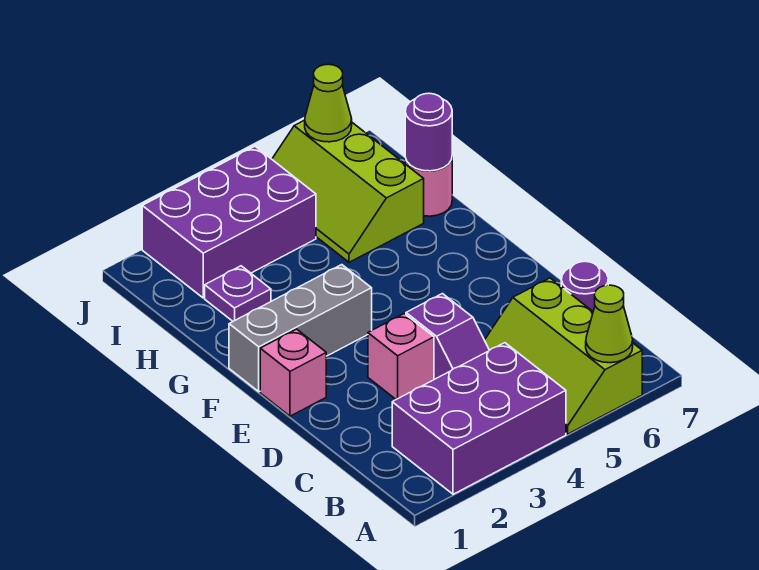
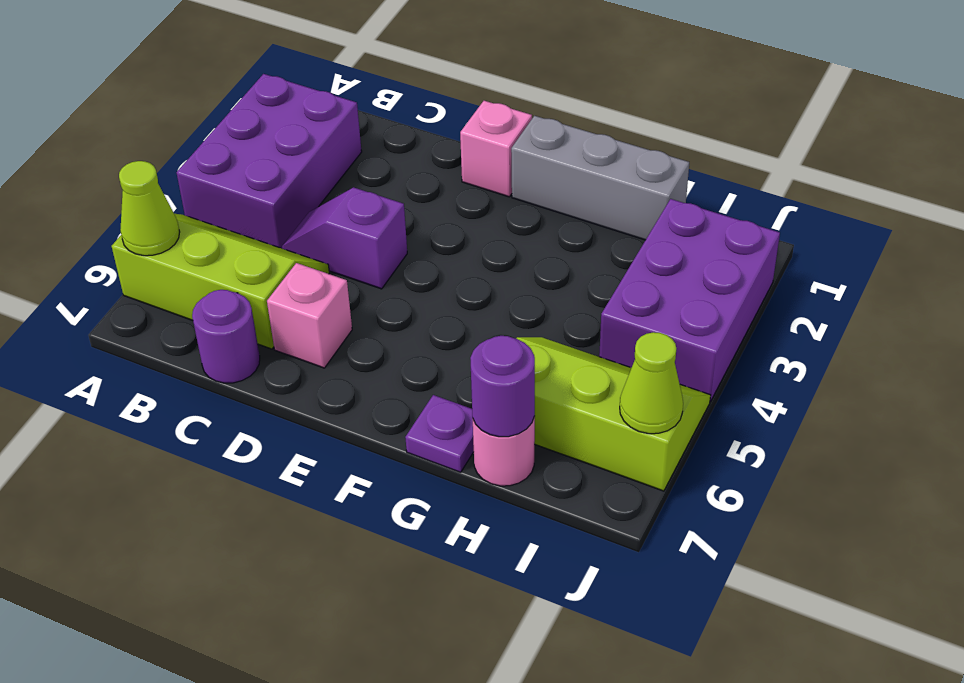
pink brick D3 level 1 -> pink brick D6 level 1
grey brick F1:F3 level 1 -> grey brick F1:H1 level 1
purple plate H2 level 1 -> purple plate G7 level 1

